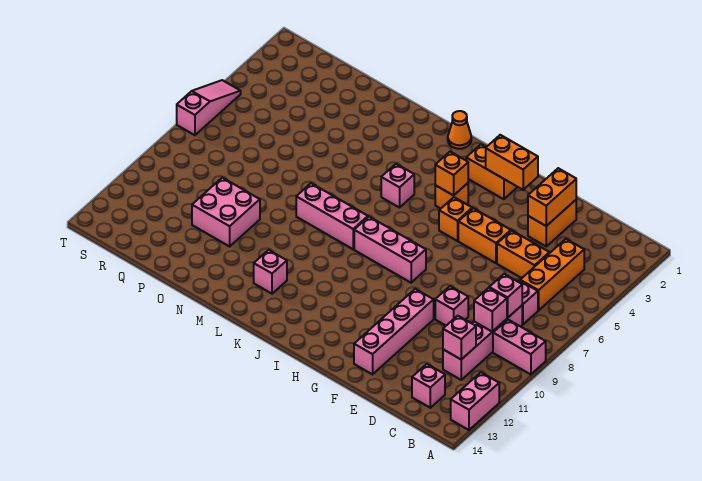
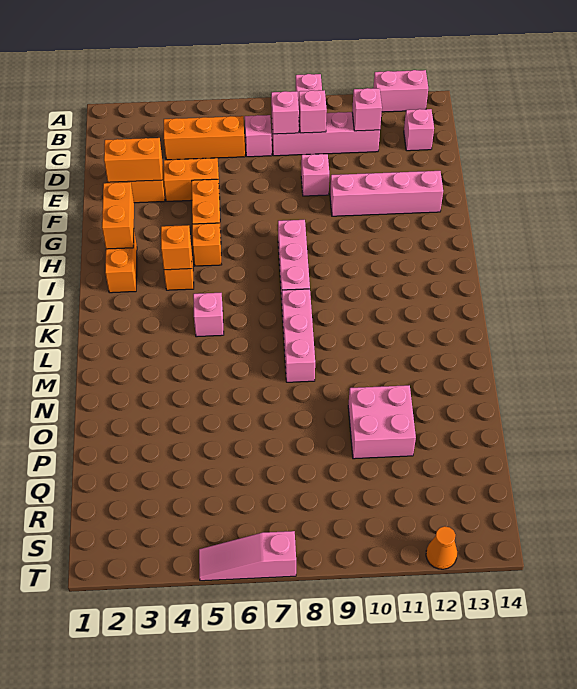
orange brick D5:E5 level 1 -> orange brick E4:E5 level 1
orange cone K1 level 1 -> orange cone T12 level 1
pink brick L12 level 1 -> none

